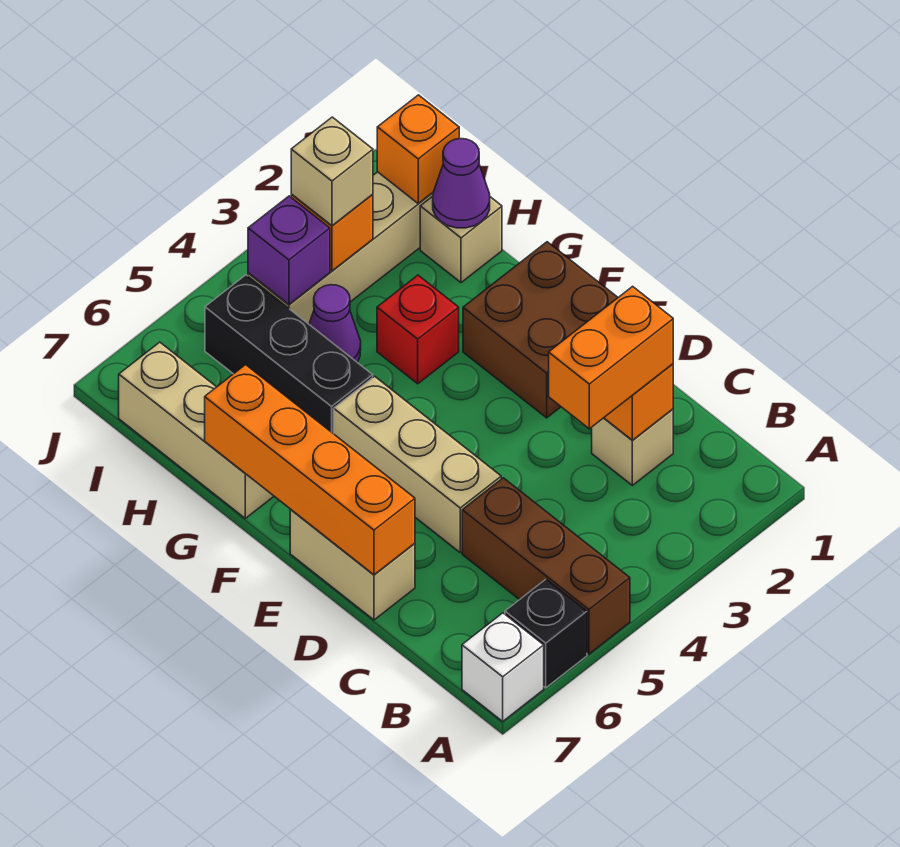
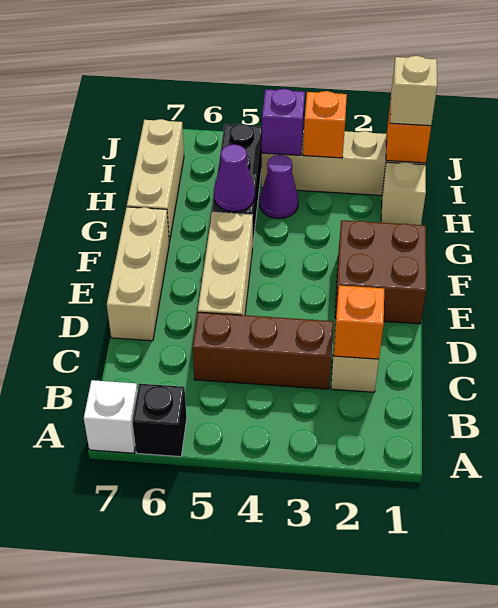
brown brick A5:C5 level 1 -> brown brick C3:C5 level 1
orange brick C2:C3 level 3 -> none
tan brick D7:E7 level 1 -> tan brick D7:F7 level 1
orange brick D7:G7 level 2 -> none
red brick G3 level 1 -> none
purple cone H1 level 2 -> purple cone G5 level 2
tan brick I3 level 3 -> tan brick I1 level 3

